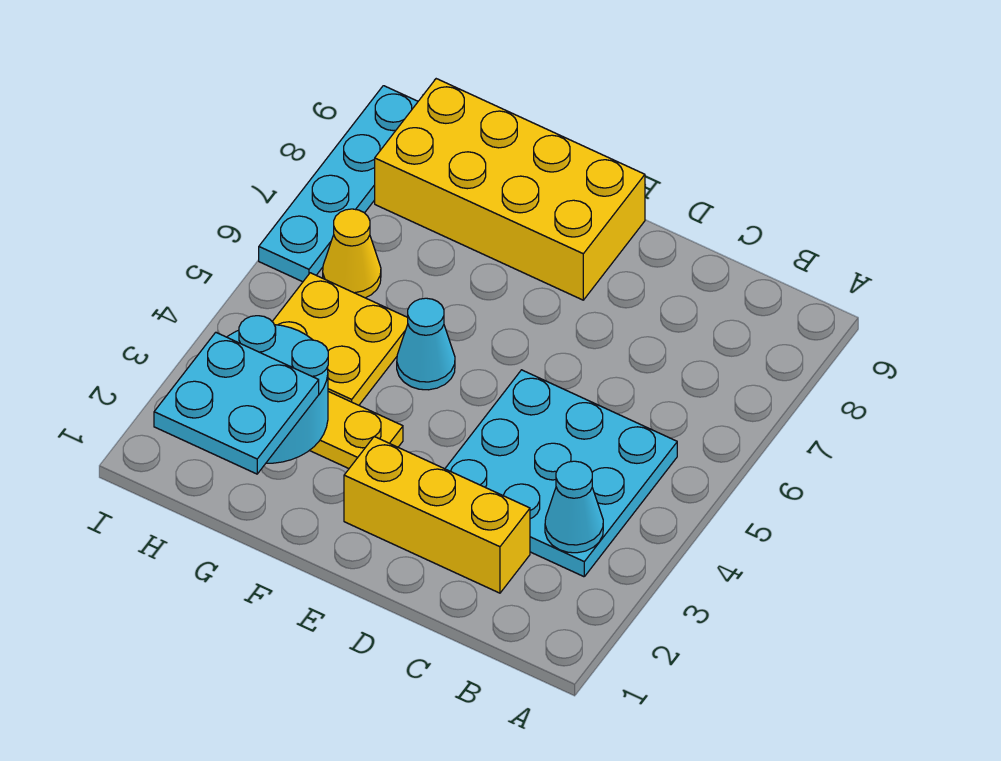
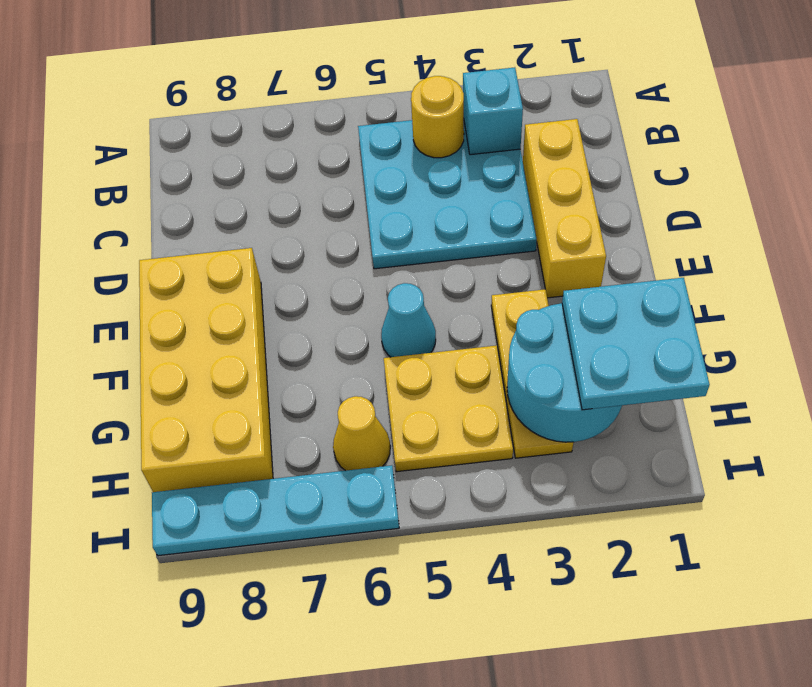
cyan cone B3 level 2 -> cyan brick B3 level 2
none -> yellow round brick B4 level 2

